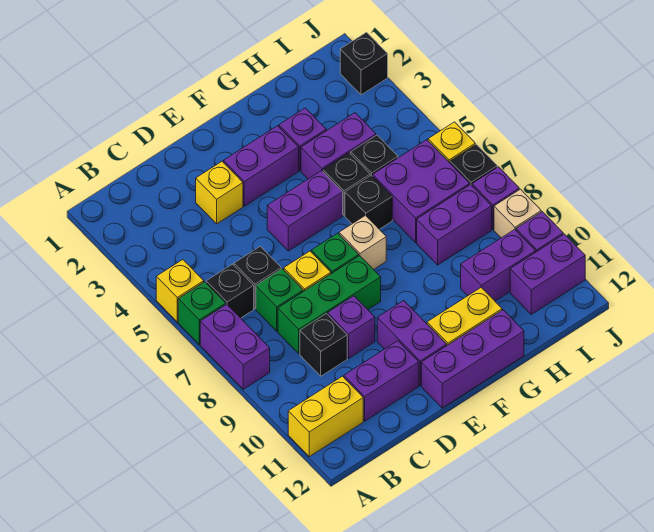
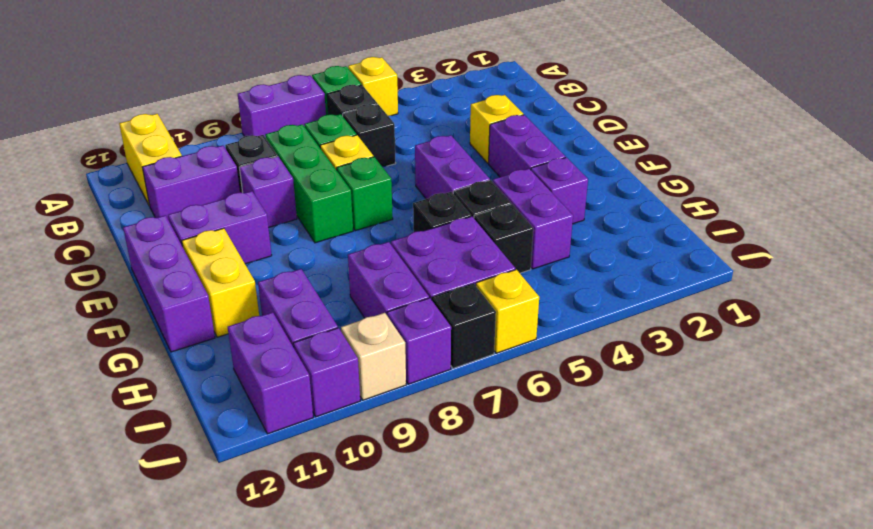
purple brick C11:D11 level 1 -> purple brick C10:C11 level 1
tan brick F7 level 1 -> none
black brick J2 level 1 -> none

